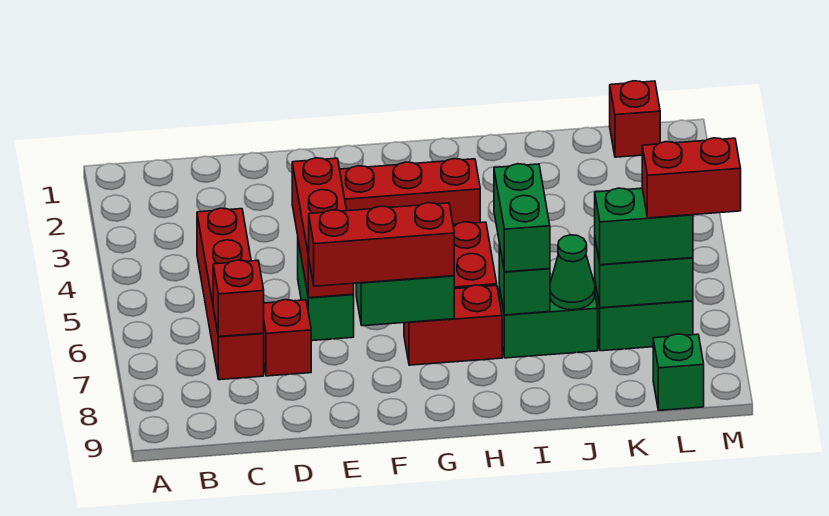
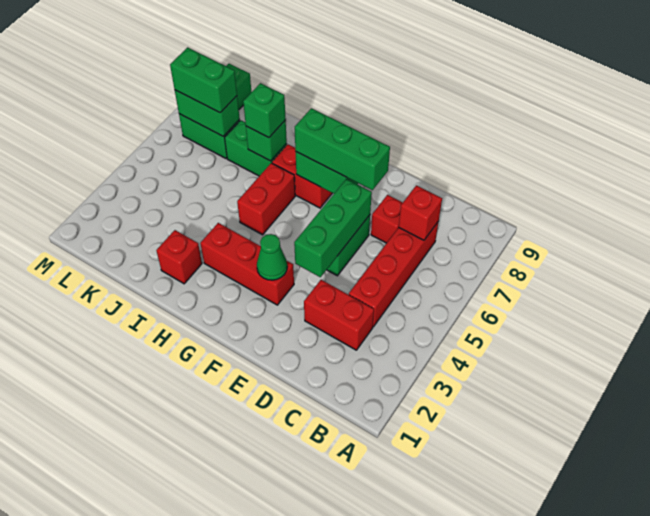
red brick E4:E6 level 2 -> green brick E4:E6 level 2
red brick E7:G7 level 3 -> green brick E7:G7 level 3
green brick I6:I7 level 3 -> green brick I7 level 3
green cone J7 level 2 -> green cone F3 level 2
red brick L1 level 1 -> red brick I2 level 1
red brick L7:M7 level 4 -> red brick C3:D3 level 1

